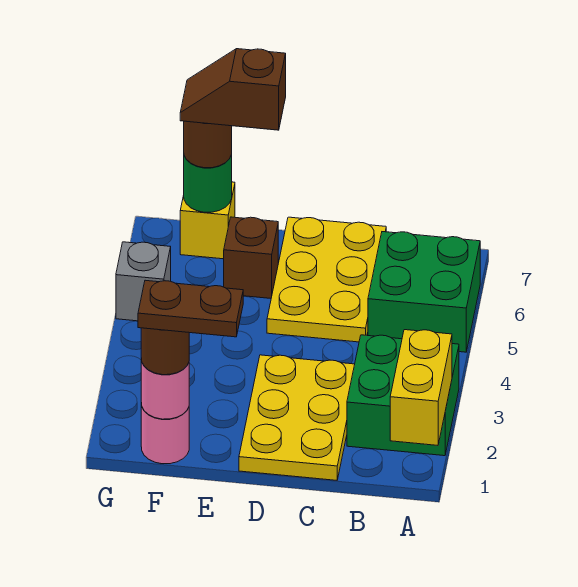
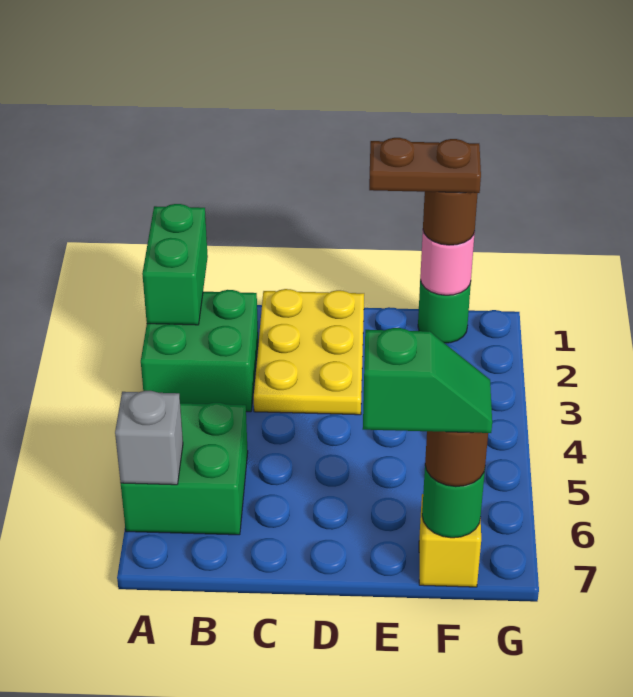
yellow brick A1:A2 level 2 -> green brick A1:A2 level 2
yellow plate C5:D7 level 1 -> none
brown brick E6 level 1 -> none
brown slope E7:F7 level 4 top E -> green slope E7:F7 level 4 top E
pink round brick F1 level 1 -> green round brick F1 level 1
grey brick G5 level 1 -> grey brick A6 level 2

